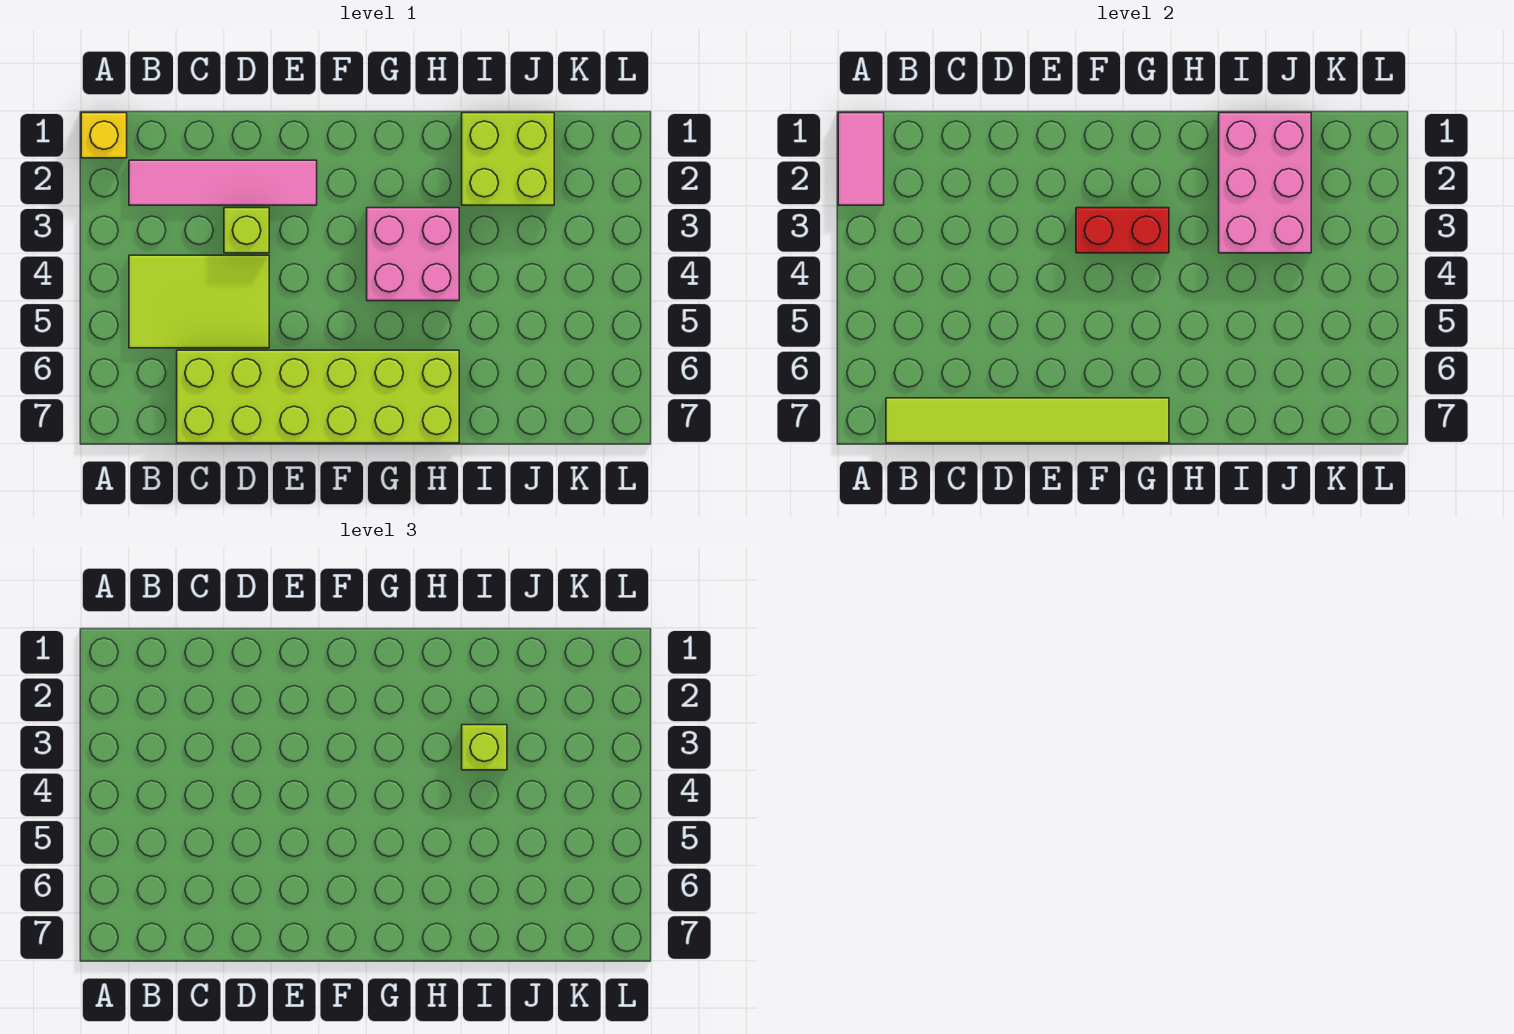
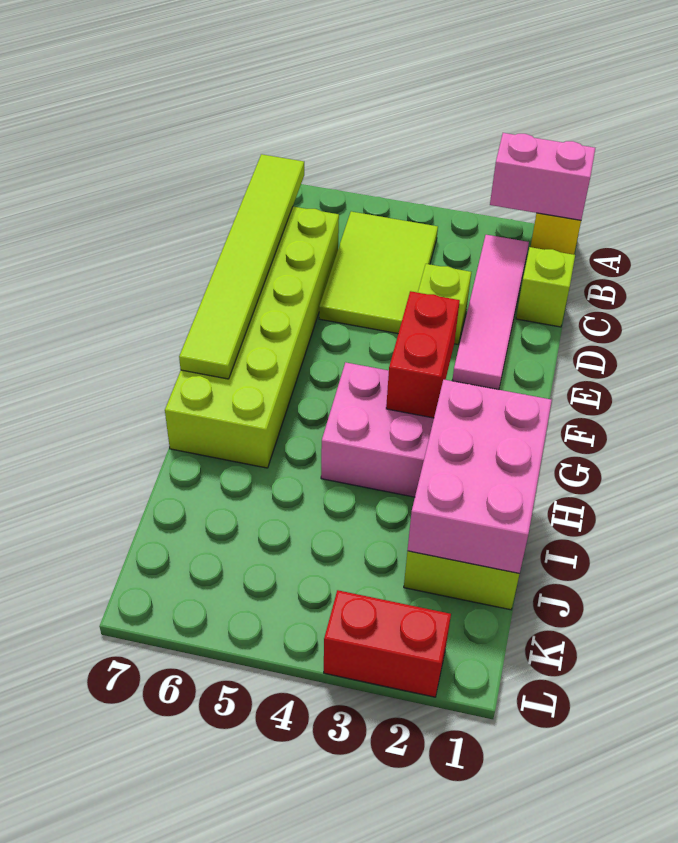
pink tile A1:A2 level 2 -> pink brick A1:A2 level 2
pink brick I1:J3 level 2 -> pink brick H1:J2 level 2
lime brick I3 level 3 -> lime brick C1 level 1
none -> red brick L2:L3 level 1

